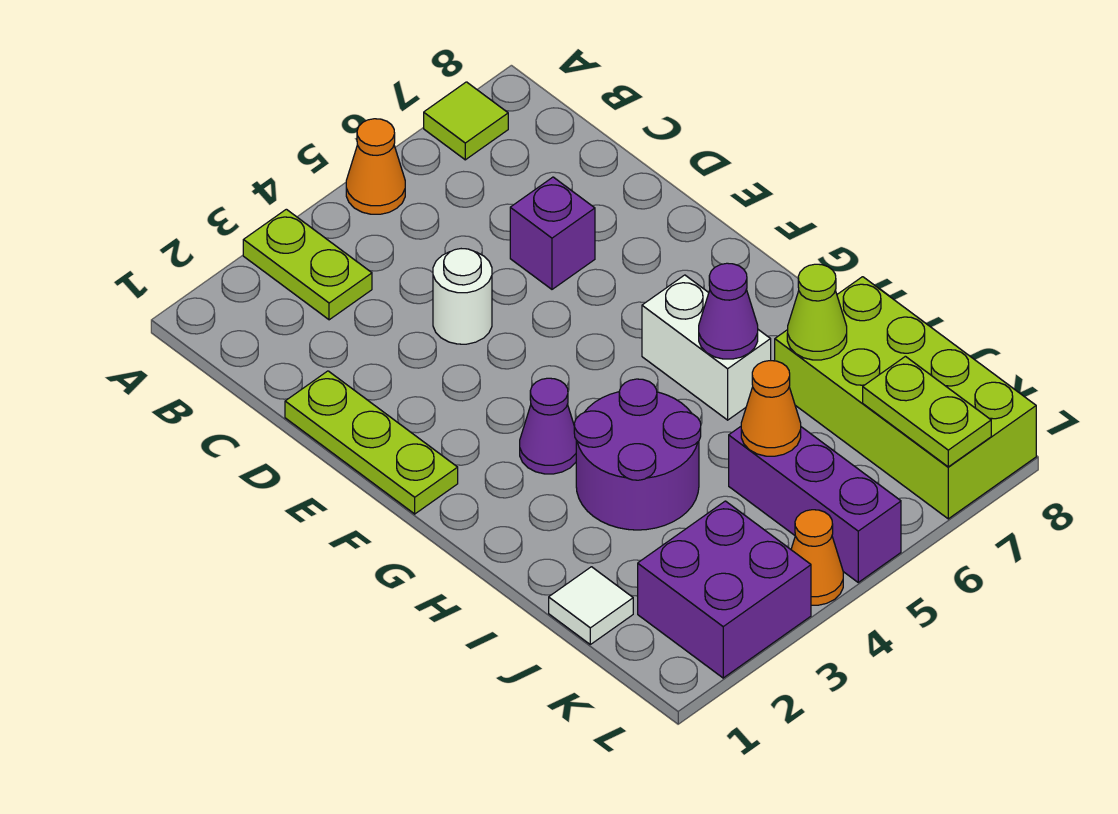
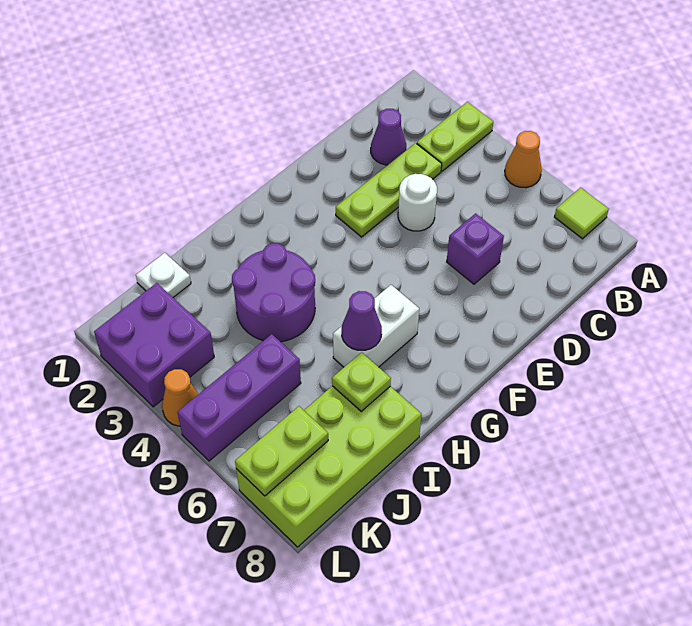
lime plate D1:F1 level 1 -> lime plate C3:E3 level 1
purple cone G3 level 1 -> purple cone C2 level 1
lime cone I7 level 2 -> lime plate I7 level 2
white tile J1 level 1 -> white plate J1 level 1
orange cone J5 level 2 -> none

